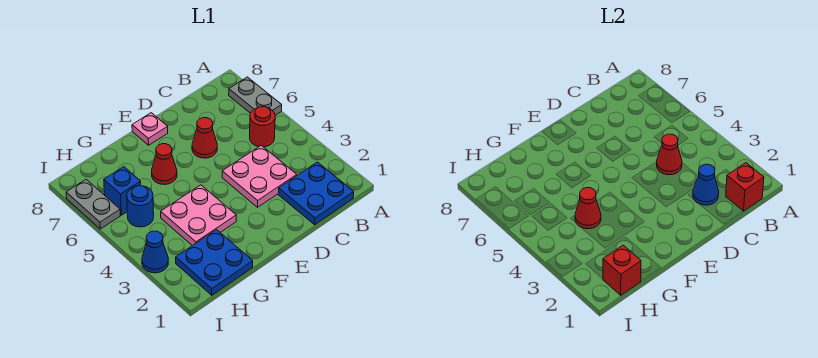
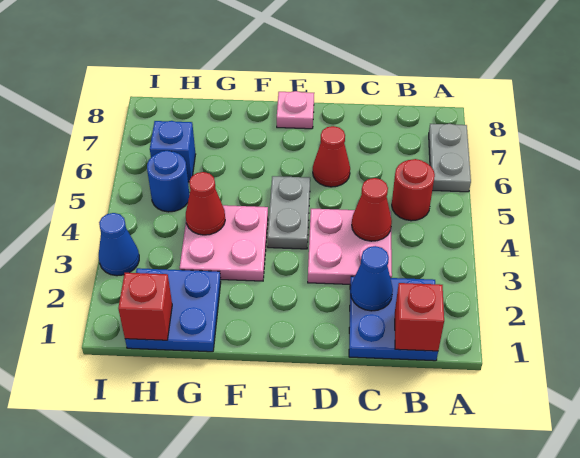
red cone F6 level 1 -> none
grey plate I6:I7 level 1 -> grey plate E4:E5 level 1

